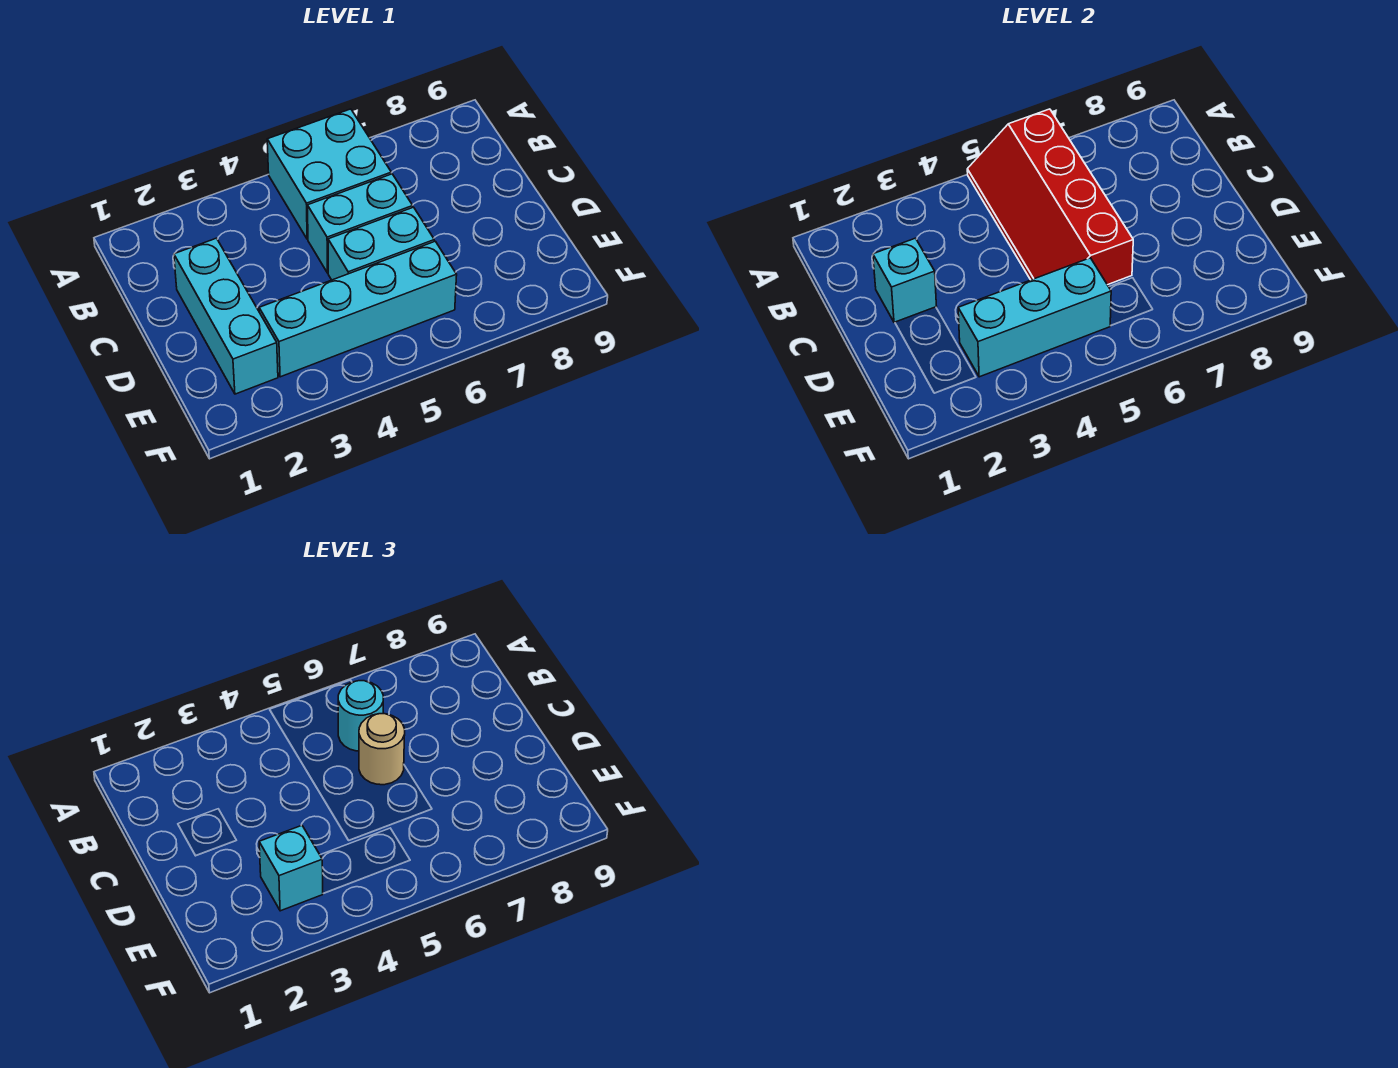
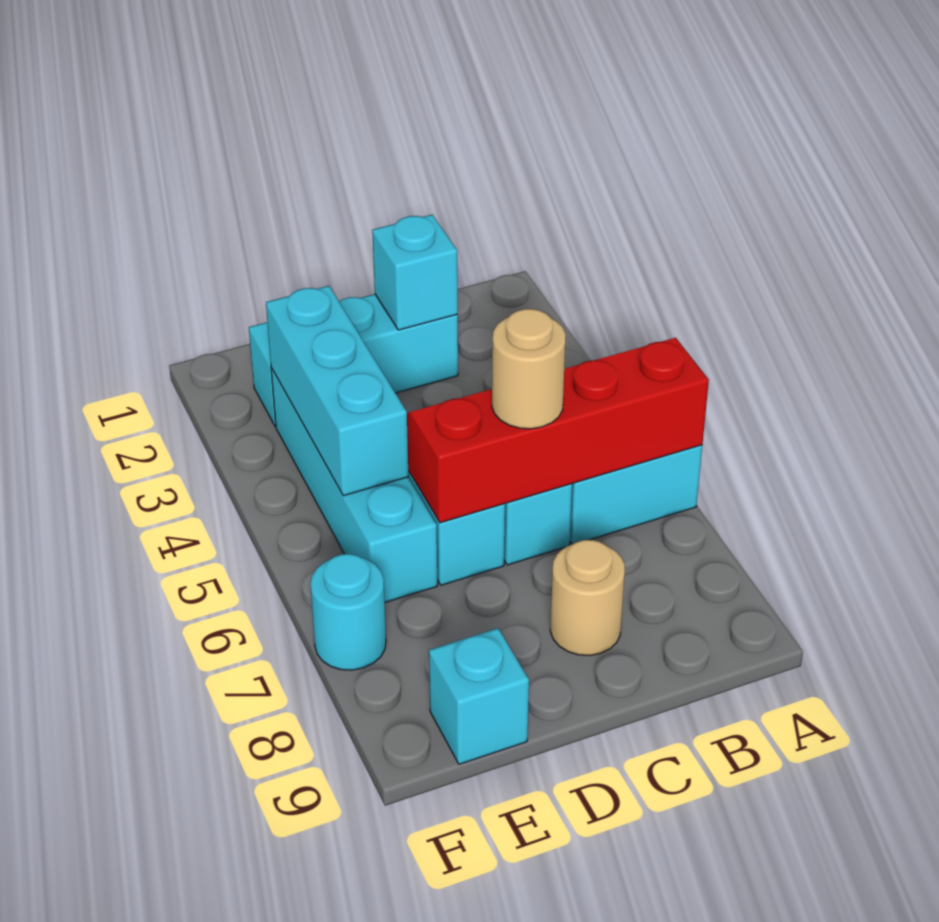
cyan round brick B6 level 3 -> cyan round brick F7 level 1
none -> tan round brick C8 level 1
cyan brick E3 level 3 -> cyan brick E9 level 1

